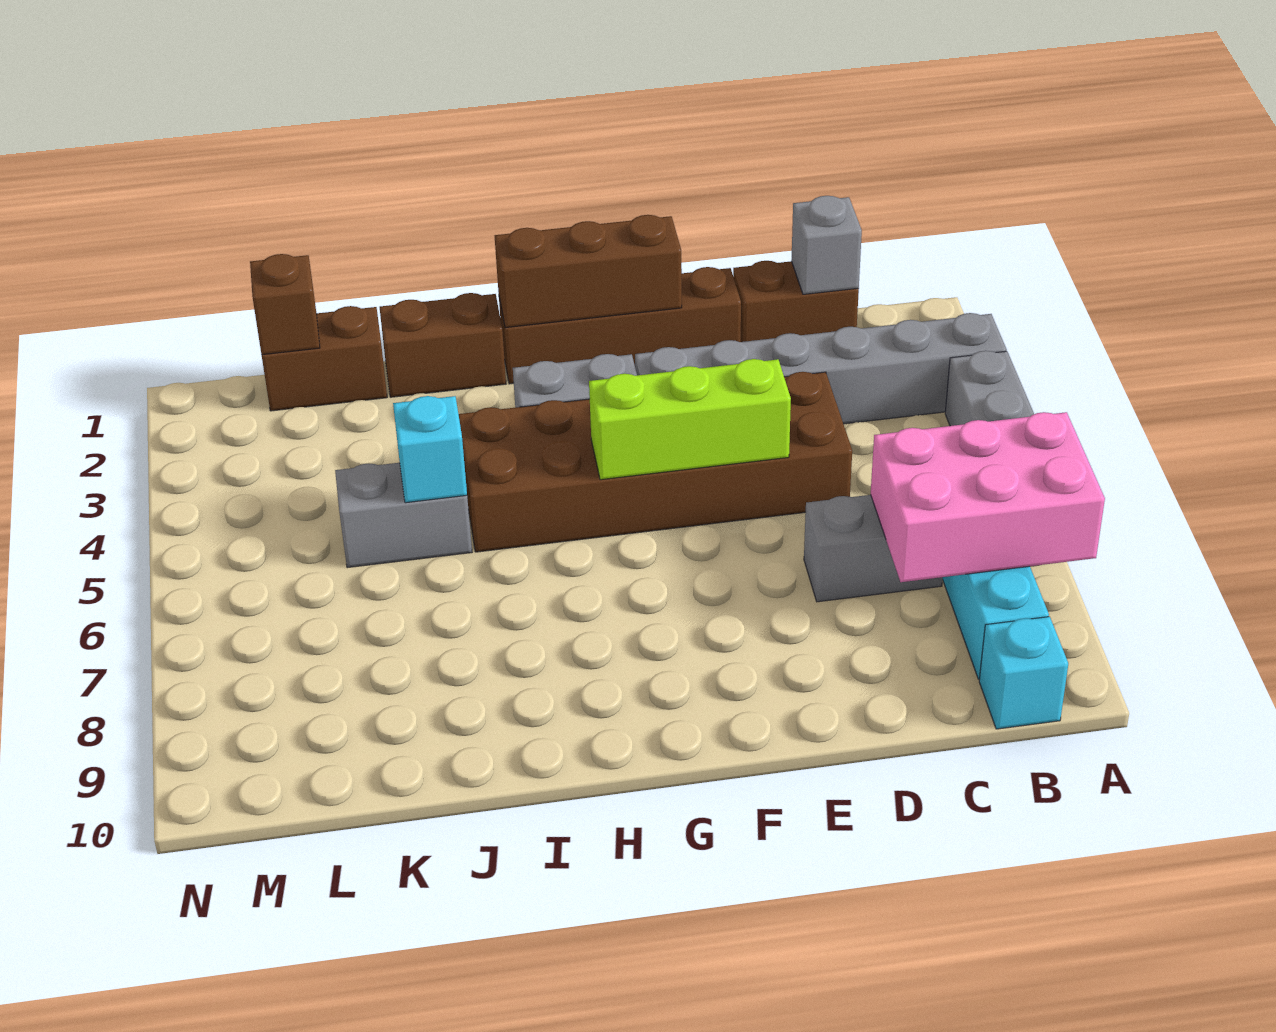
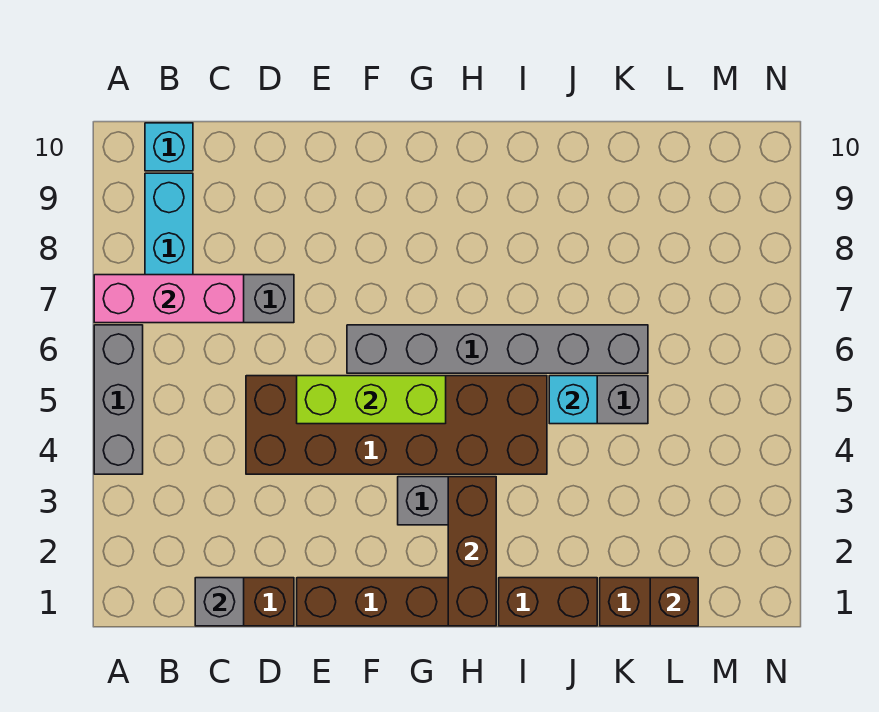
grey brick A3:F3 level 1 -> grey brick F6:K6 level 1
pink brick A7:C8 level 2 -> pink brick A7:C7 level 2
brown brick F1:H1 level 2 -> brown brick H1:H3 level 2

